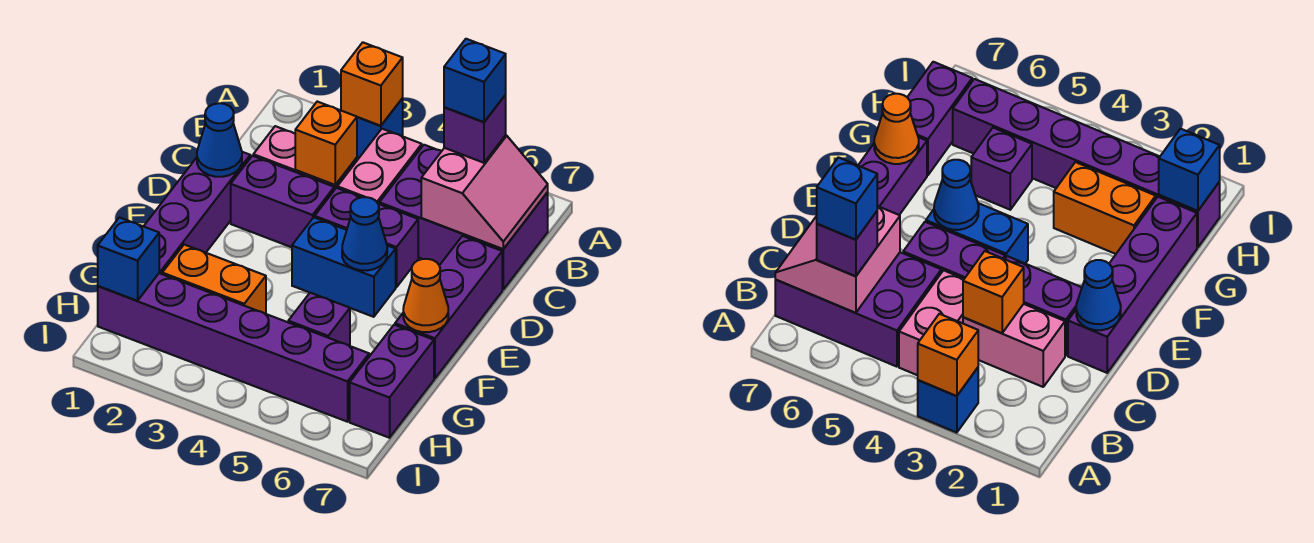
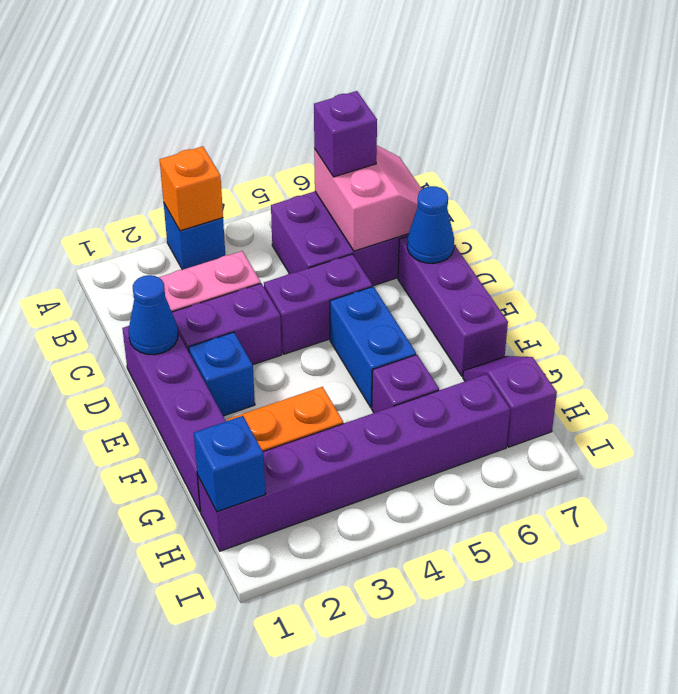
pink brick B4:C4 level 1 -> none
blue brick B6 level 4 -> blue brick E2 level 1
orange brick C3 level 2 -> none
blue brick E4:E5 level 1 -> blue brick E5:F5 level 1
blue cone E5 level 2 -> blue cone D7 level 2
orange cone F7 level 2 -> none
purple brick G7:H7 level 1 -> purple slope G7:H7 level 1 top H

